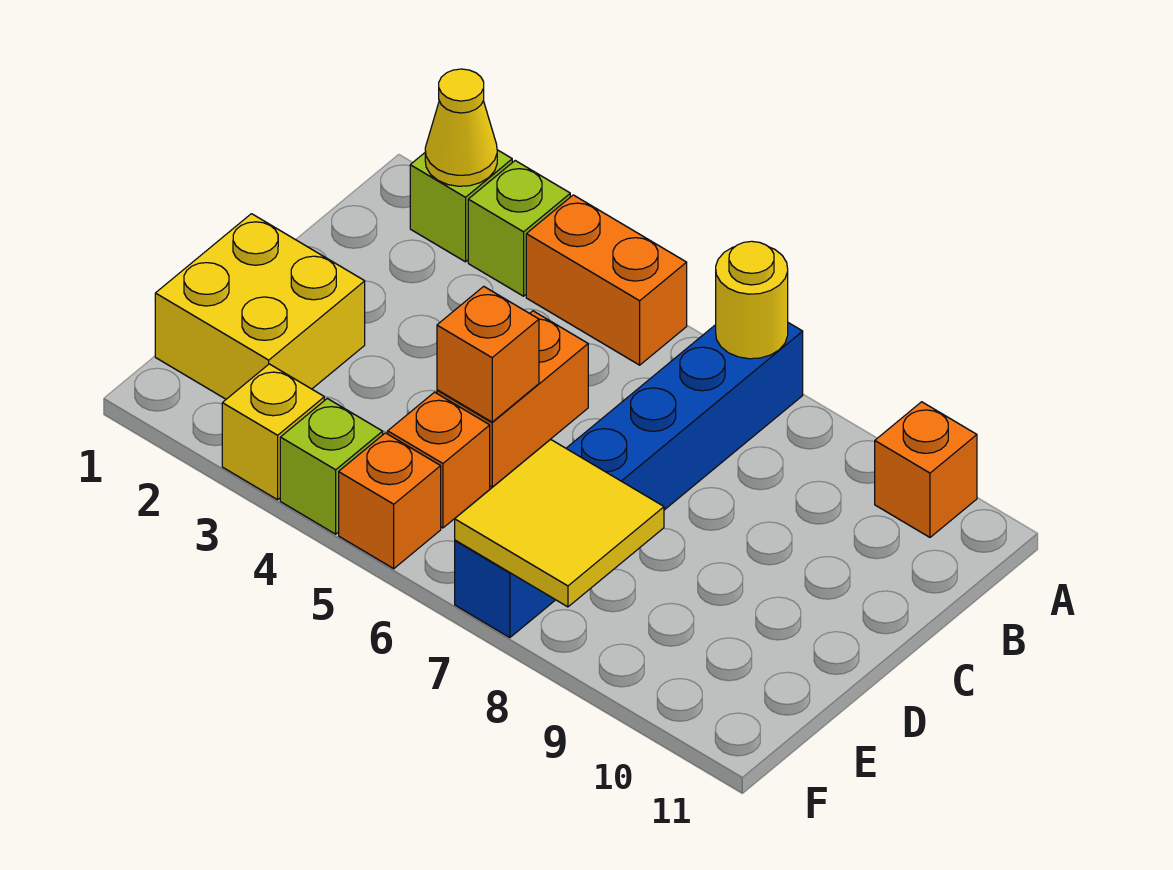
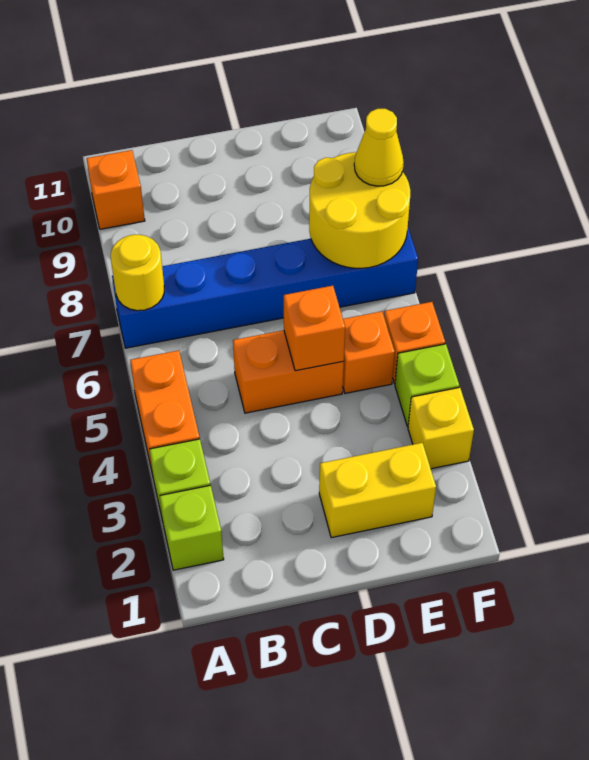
yellow cone A2 level 2 -> yellow cone F8 level 3
yellow brick D1:E2 level 1 -> yellow brick D2:E2 level 1
yellow tile E7:F8 level 2 -> yellow round brick E7:F8 level 2

